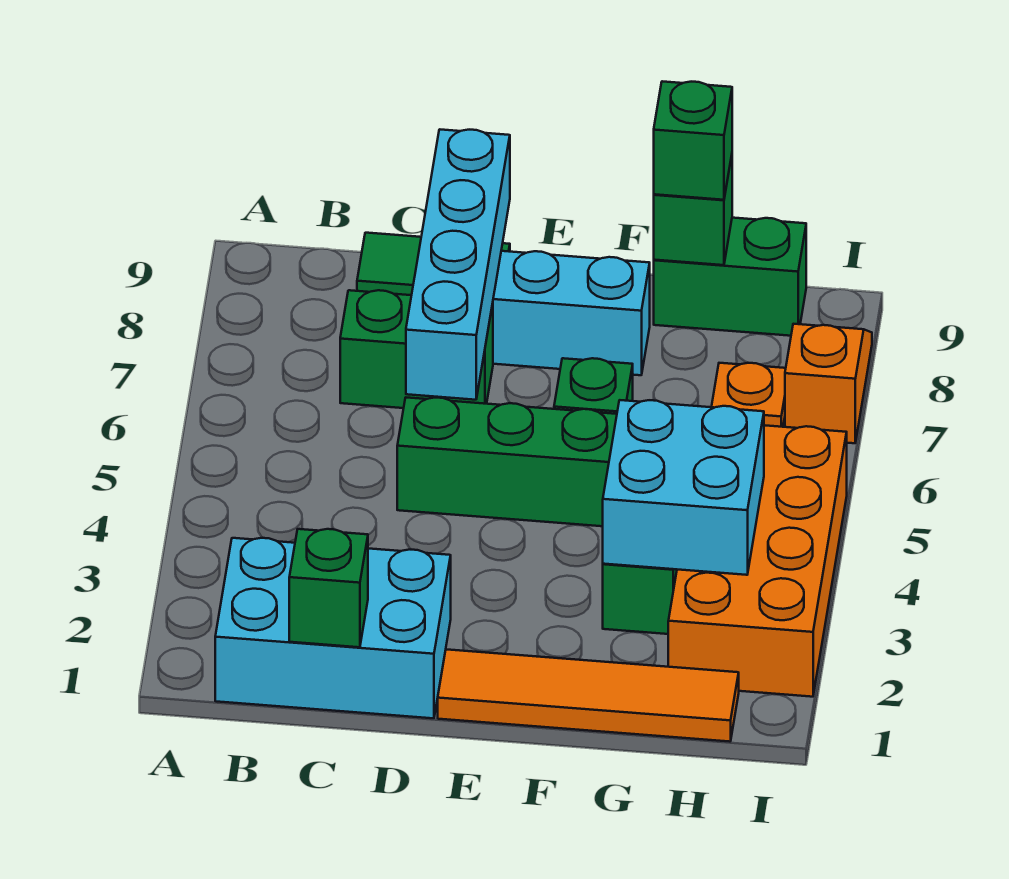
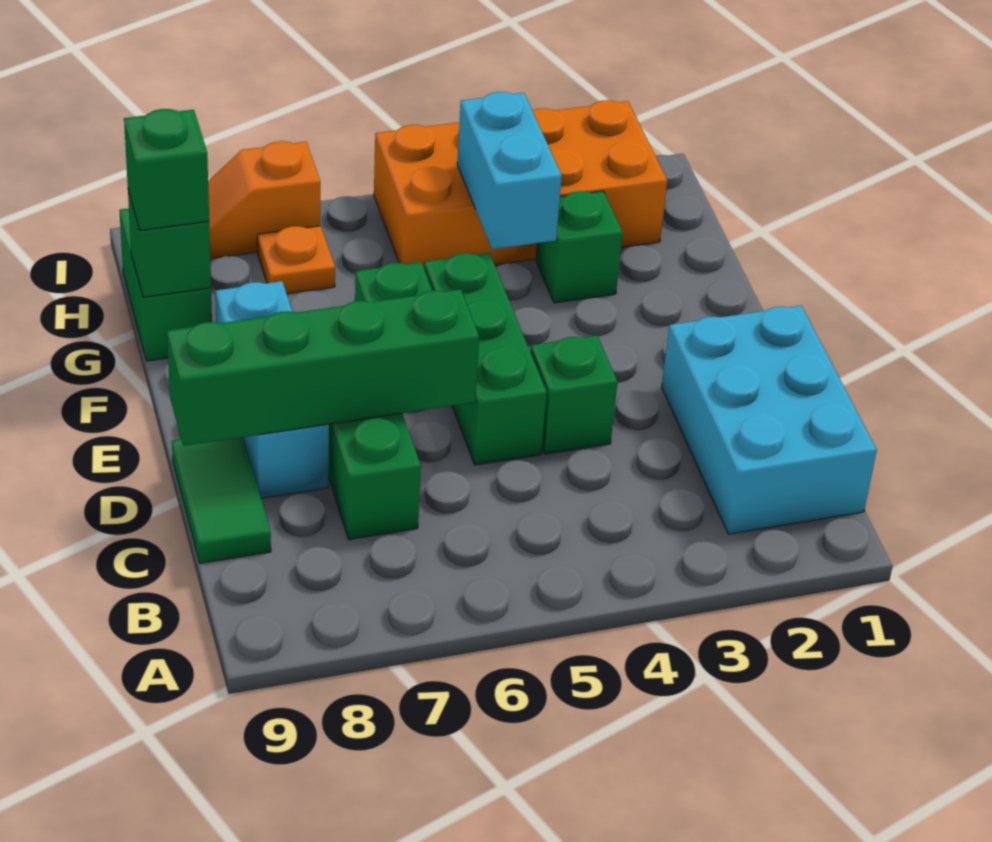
green brick C1 level 2 -> green brick D4 level 1
cyan brick D6:D9 level 2 -> green brick D6:D9 level 2
orange tile E1:H1 level 1 -> none
cyan brick G3:H4 level 2 -> cyan brick G4:H4 level 2

